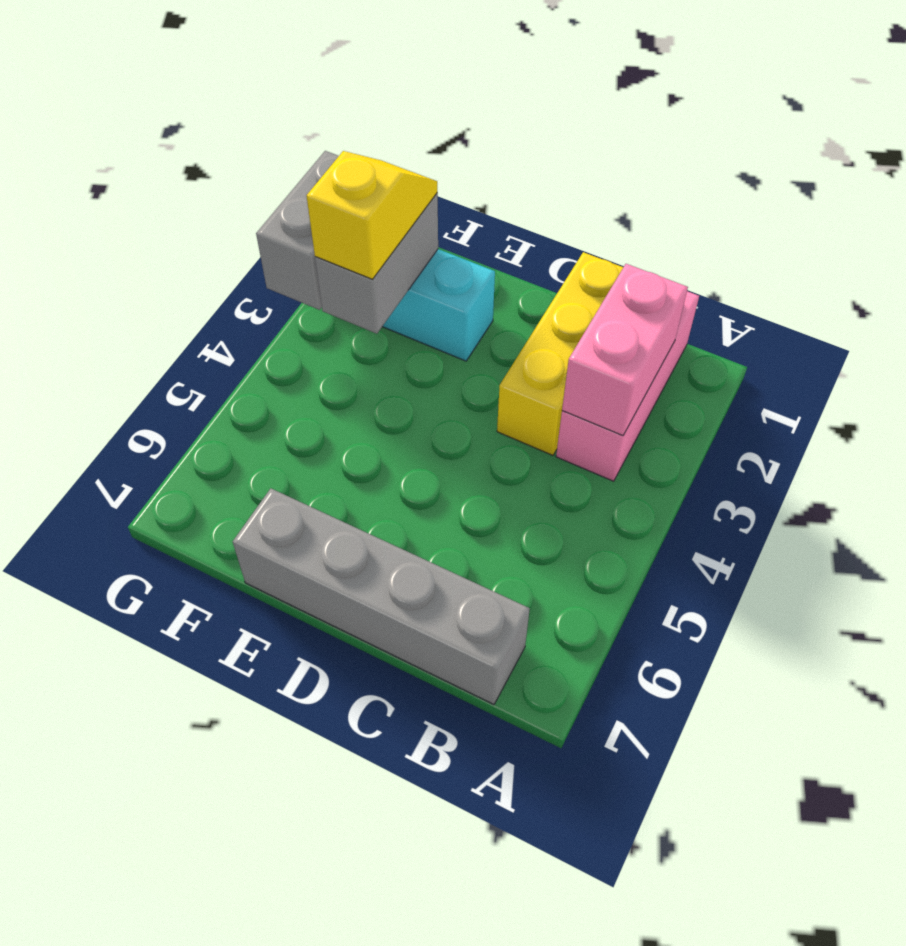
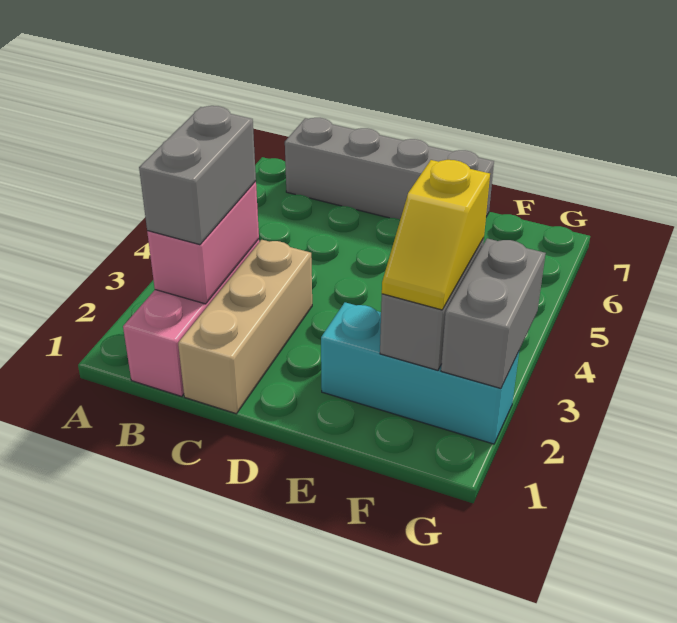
none -> grey brick B2:B3 level 3
yellow brick C1:C3 level 1 -> tan brick C1:C3 level 1

